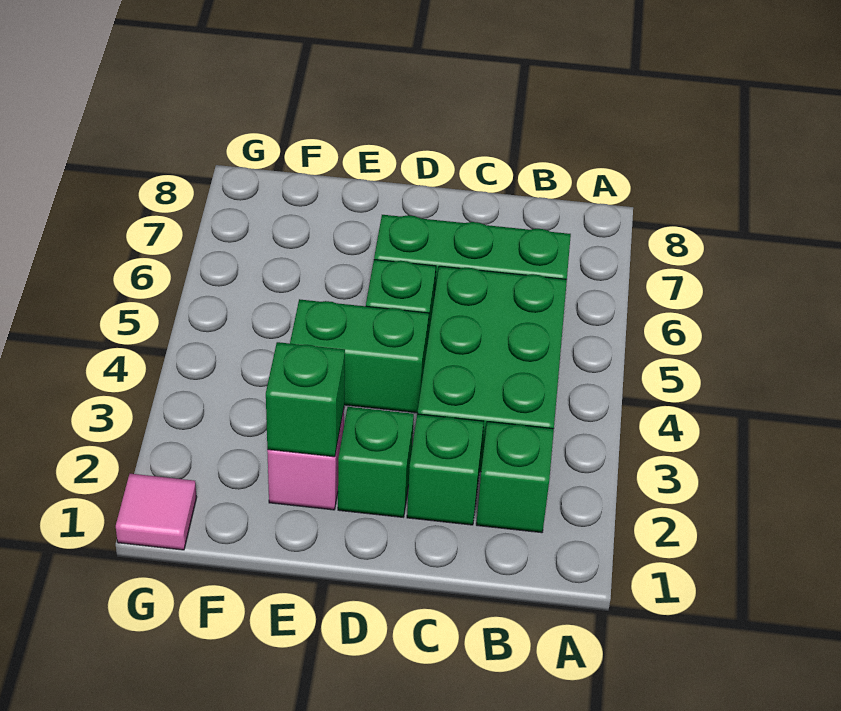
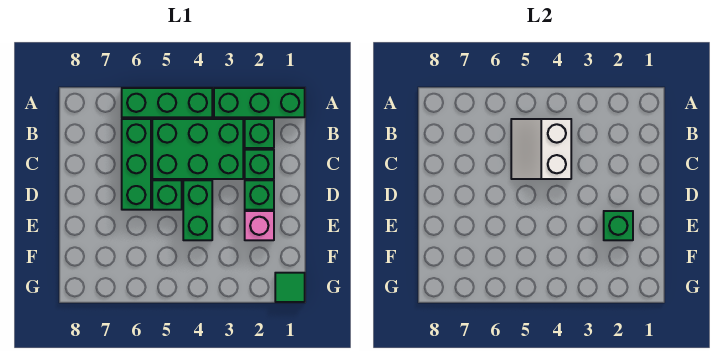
none -> green brick A1:A3 level 1
none -> green brick A4:A6 level 1
none -> white slope B4:C5 level 2 top 4
pink tile G1 level 1 -> green tile G1 level 1

